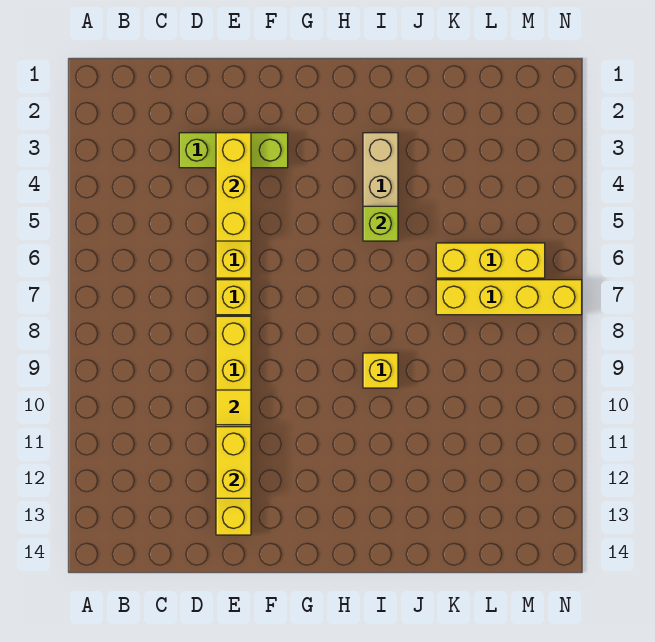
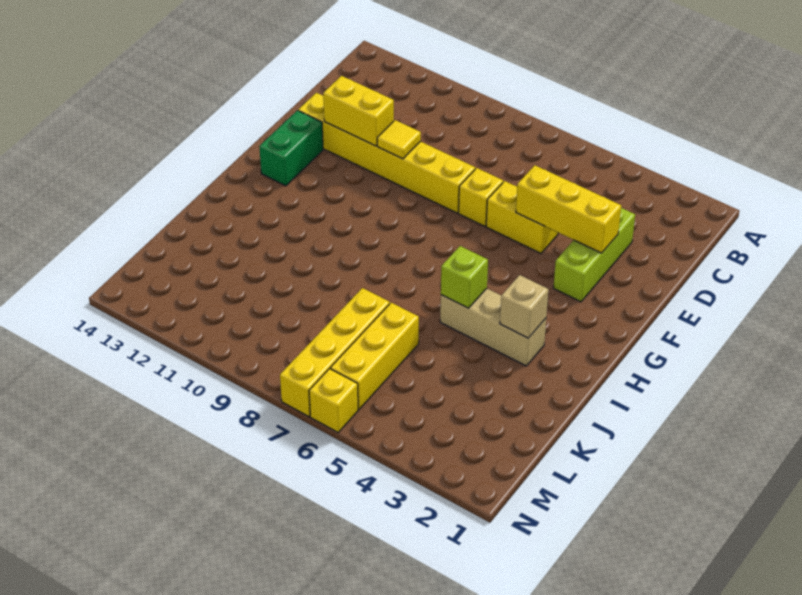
none -> green brick F13:G13 level 1
none -> tan brick I3 level 2
yellow brick I9 level 1 -> yellow brick N6 level 1

